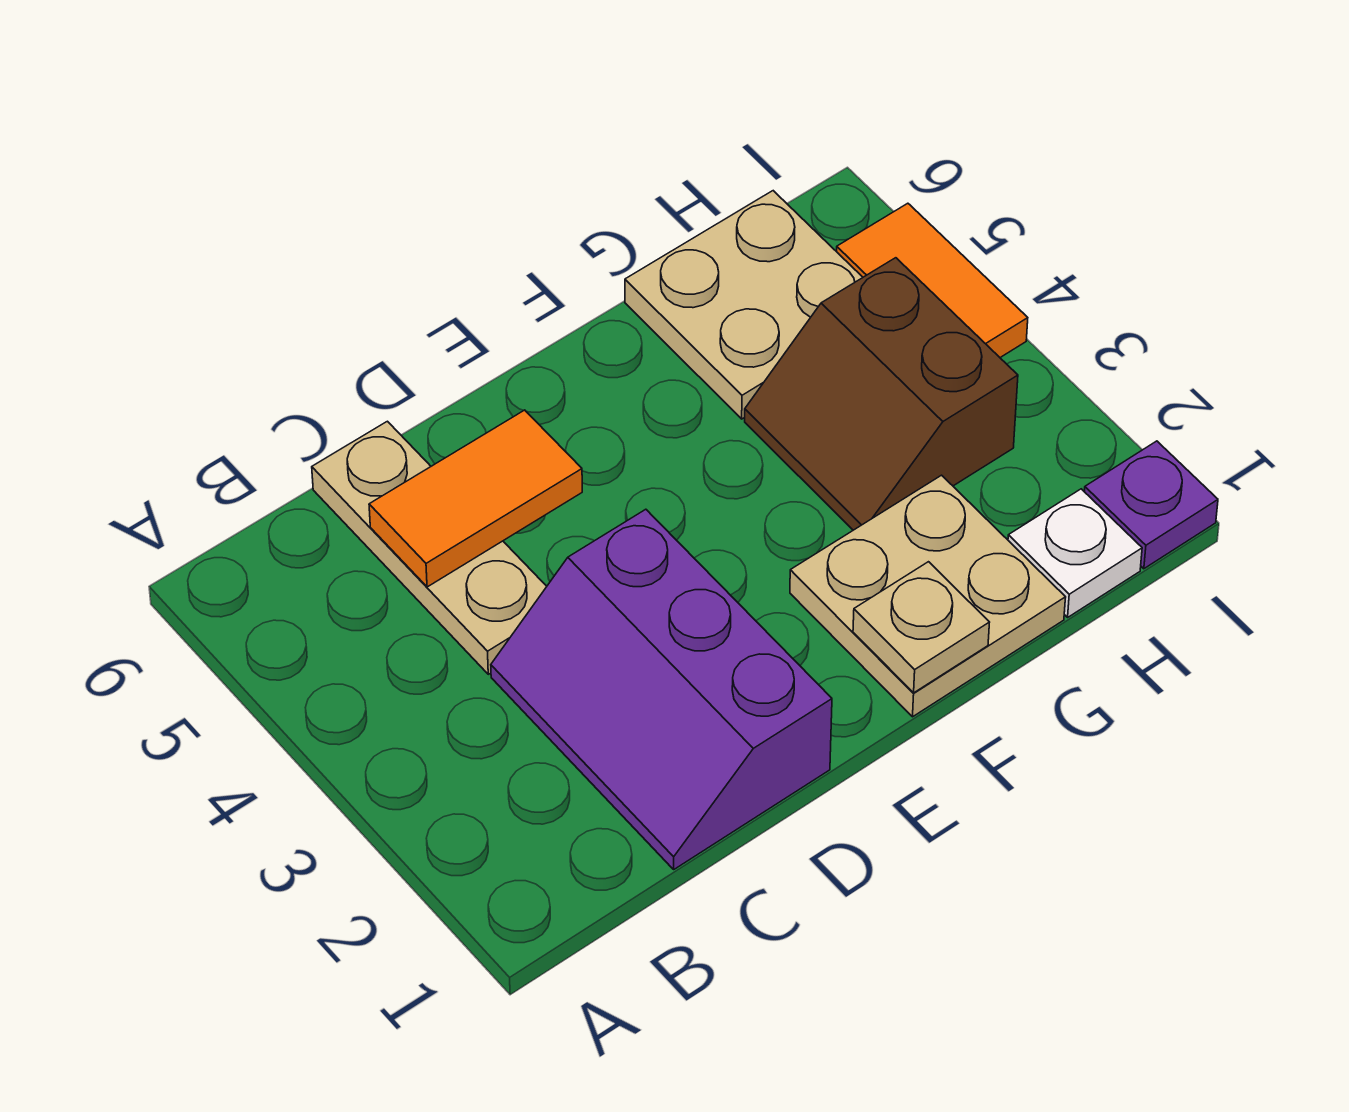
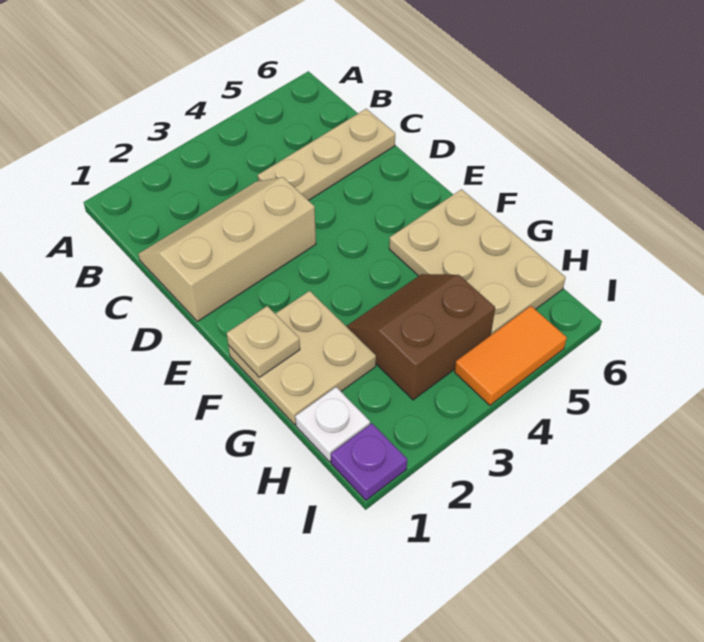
purple slope C1:D3 level 1 top D -> tan slope C1:D3 level 1 top D
orange tile C5:D5 level 2 -> none
tan plate G5:H6 level 1 -> tan plate F5:H6 level 1

